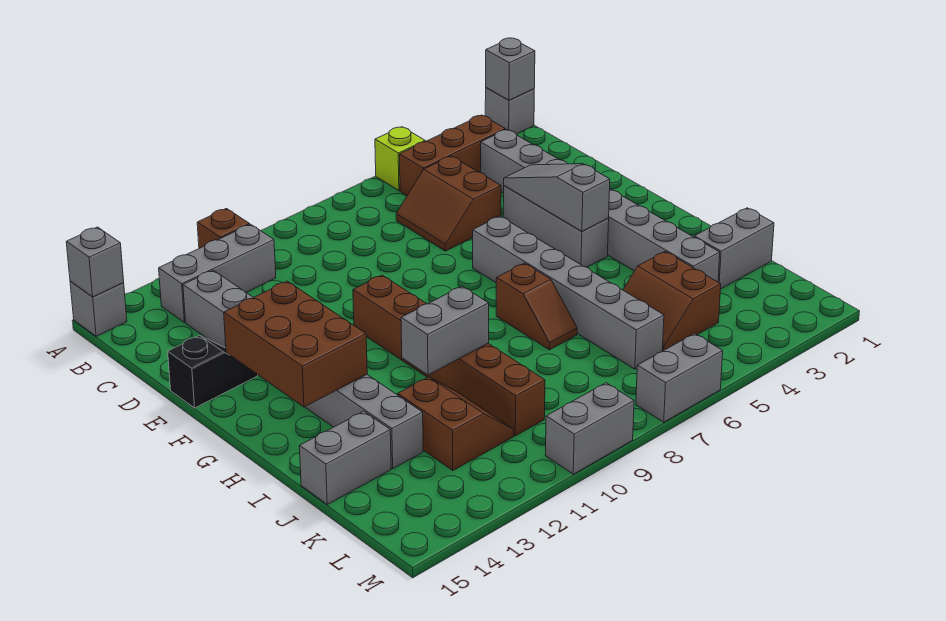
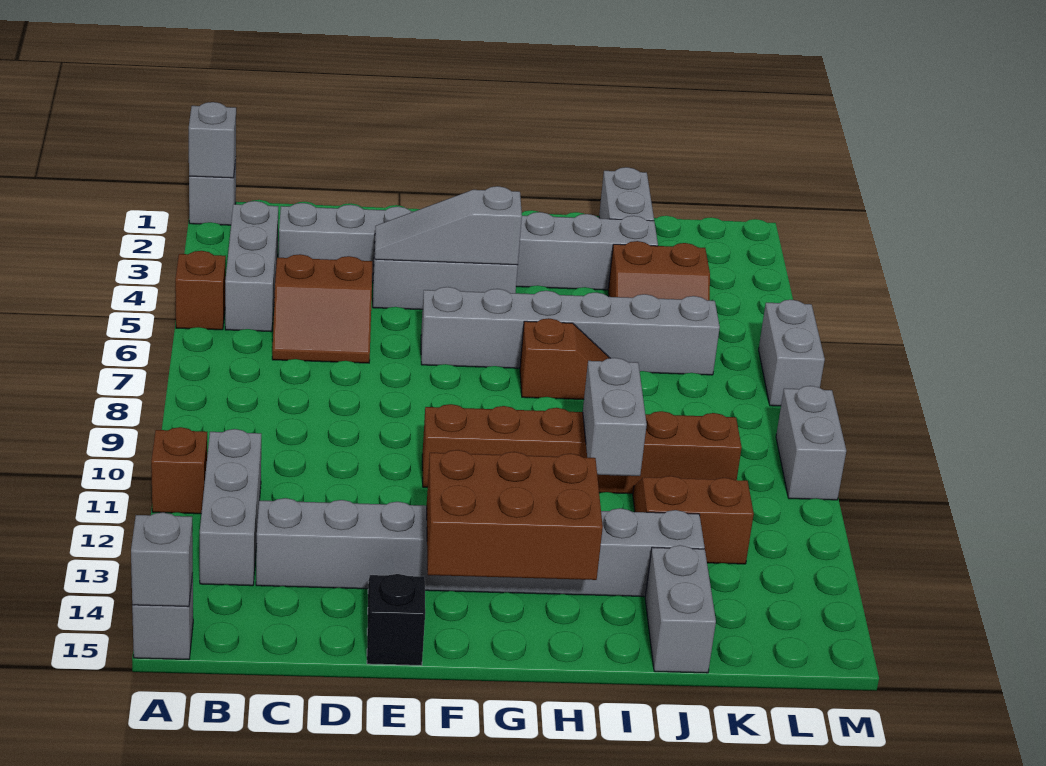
lime brick A5 level 1 -> brown brick A5 level 1
brown brick B3:B5 level 1 -> grey brick B3:B5 level 1

